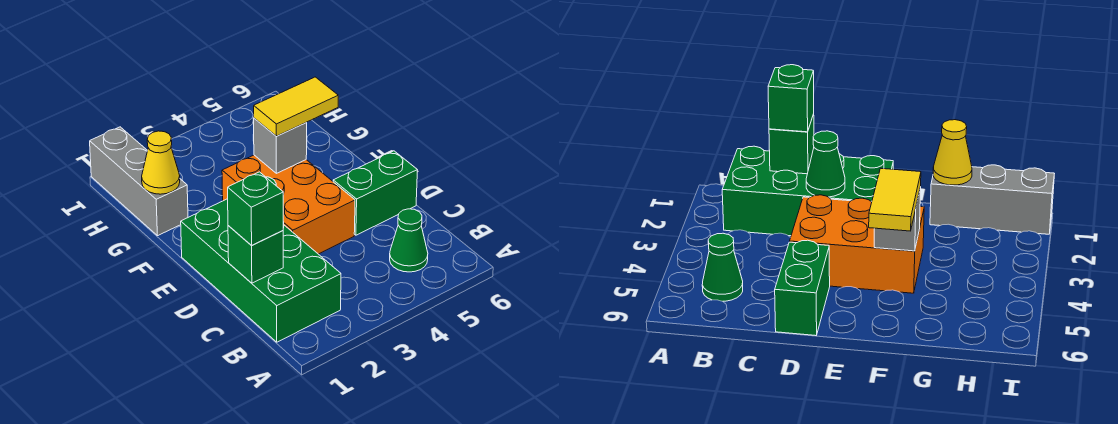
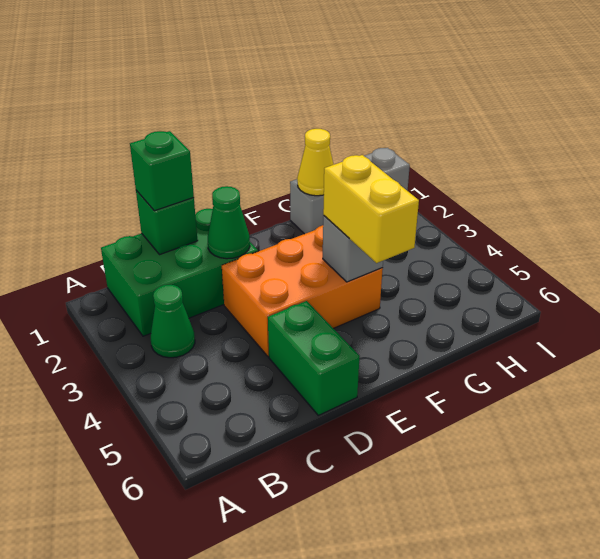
green brick B1:E2 level 1 -> green brick B1:D2 level 1
green cone B5 level 1 -> green cone B3 level 1
yellow tile F4:F5 level 3 -> yellow brick F4:F5 level 3

